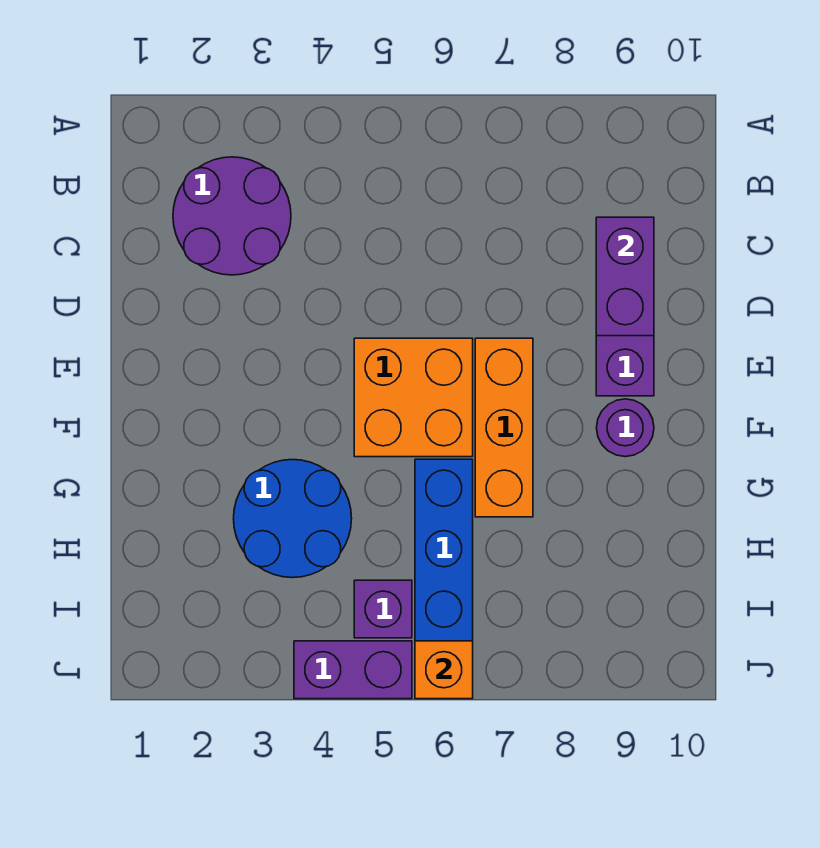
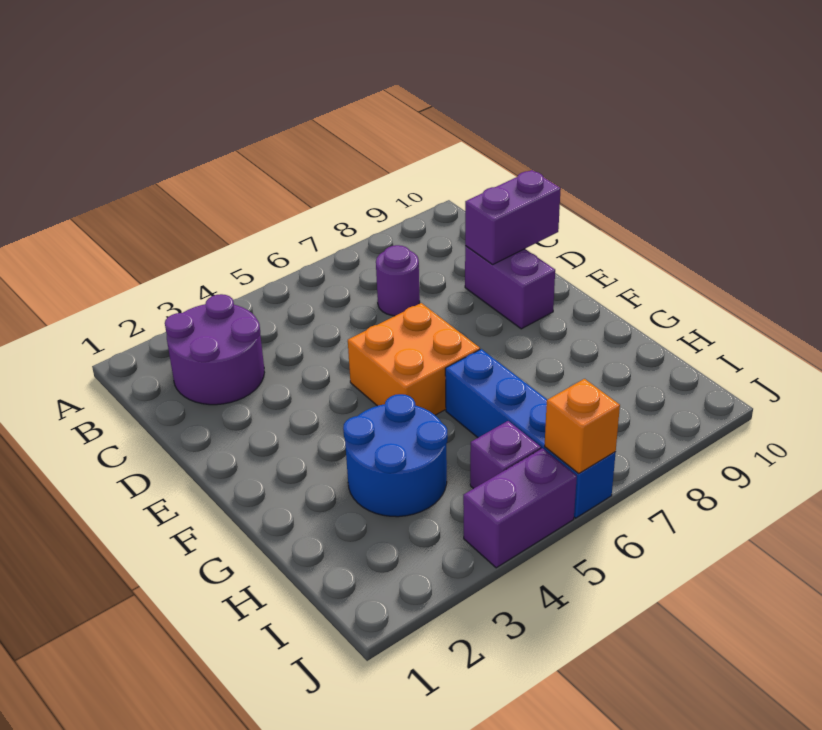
purple brick C9:D9 level 2 -> purple brick D9:D10 level 2
orange brick E7:G7 level 1 -> none
purple round brick F9 level 1 -> purple round brick C7 level 1

